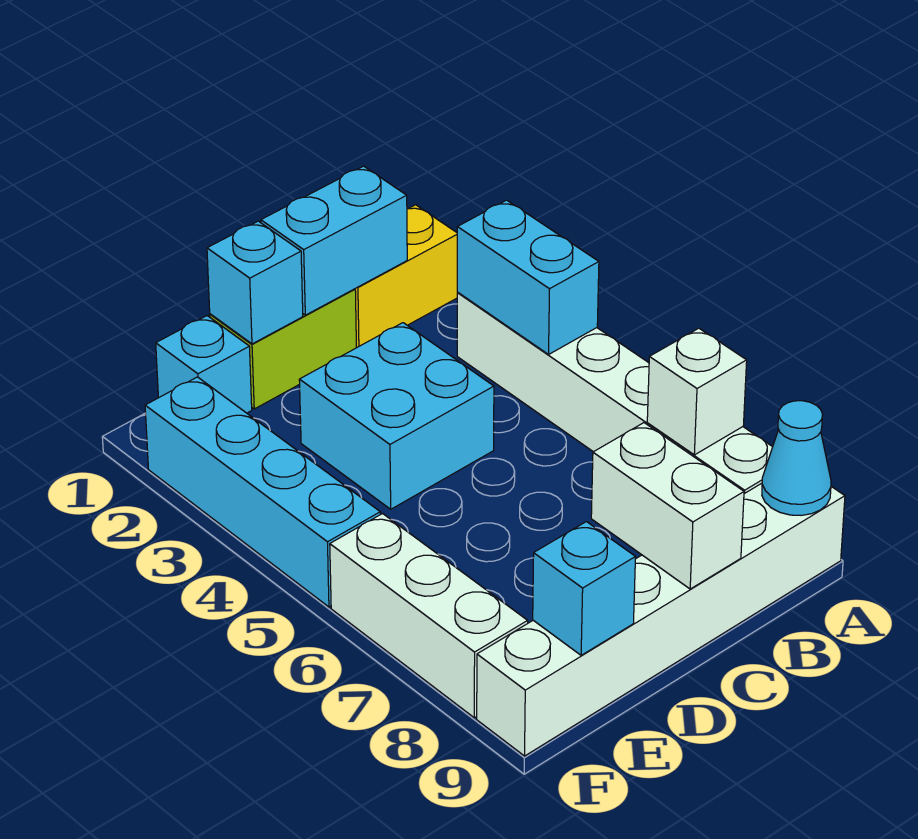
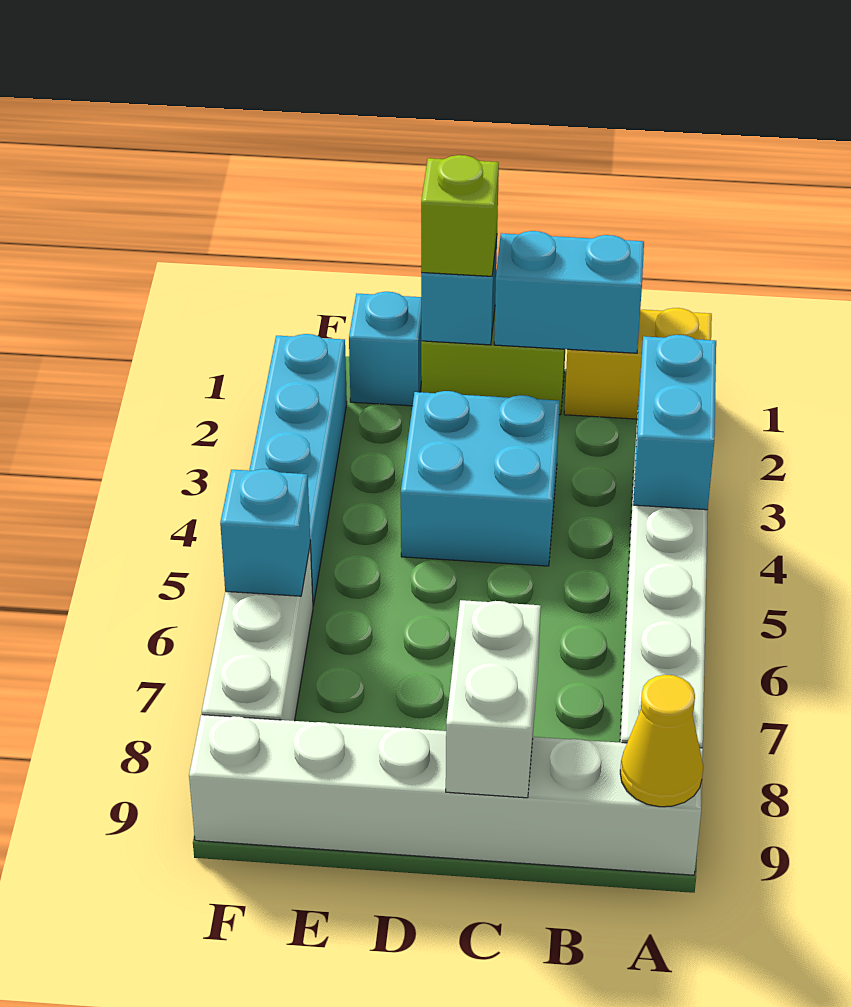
white brick A7 level 2 -> none
cyan cone A9 level 2 -> yellow cone A9 level 2
none -> lime brick D1 level 3
cyan brick E9 level 2 -> cyan brick F6 level 2

